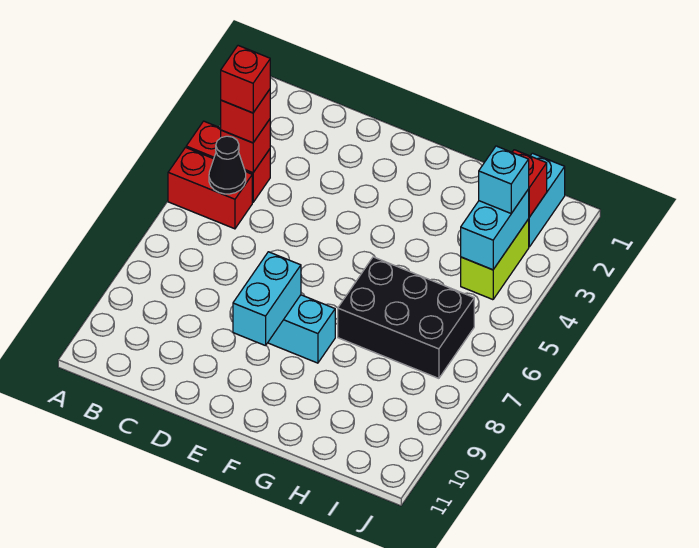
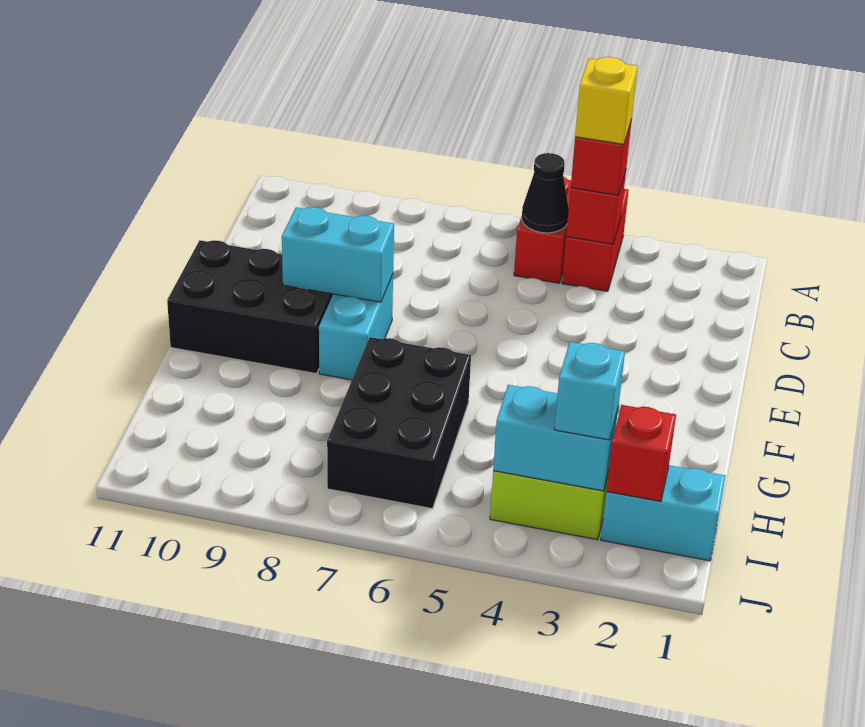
red brick B4 level 4 -> yellow brick B4 level 4
none -> black brick E9:F11 level 1

